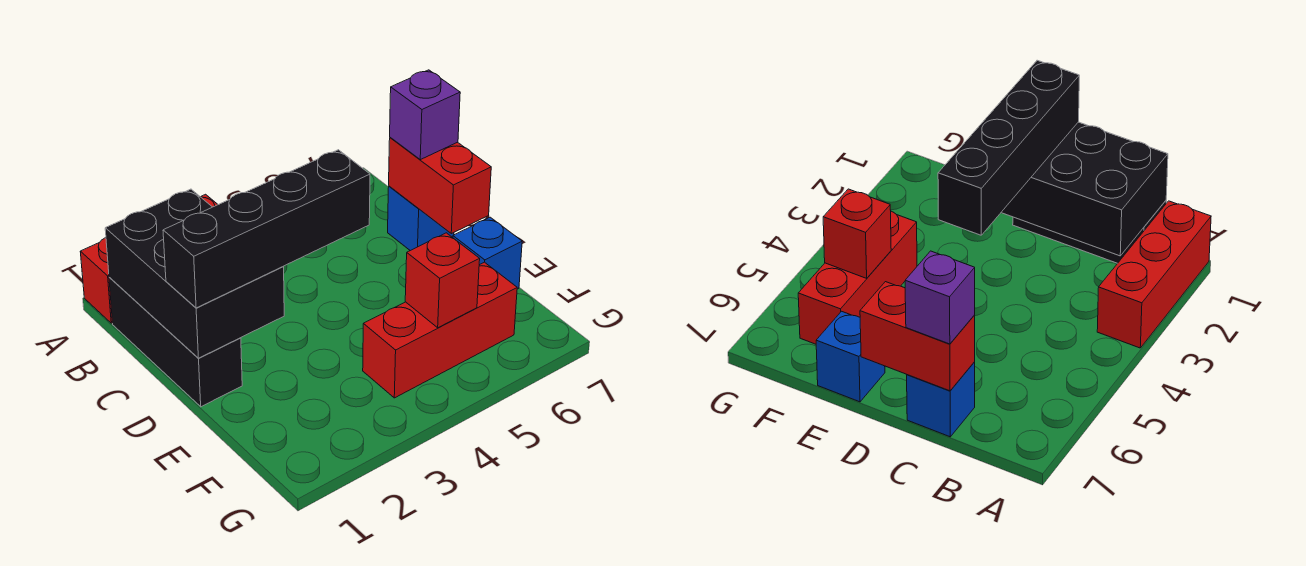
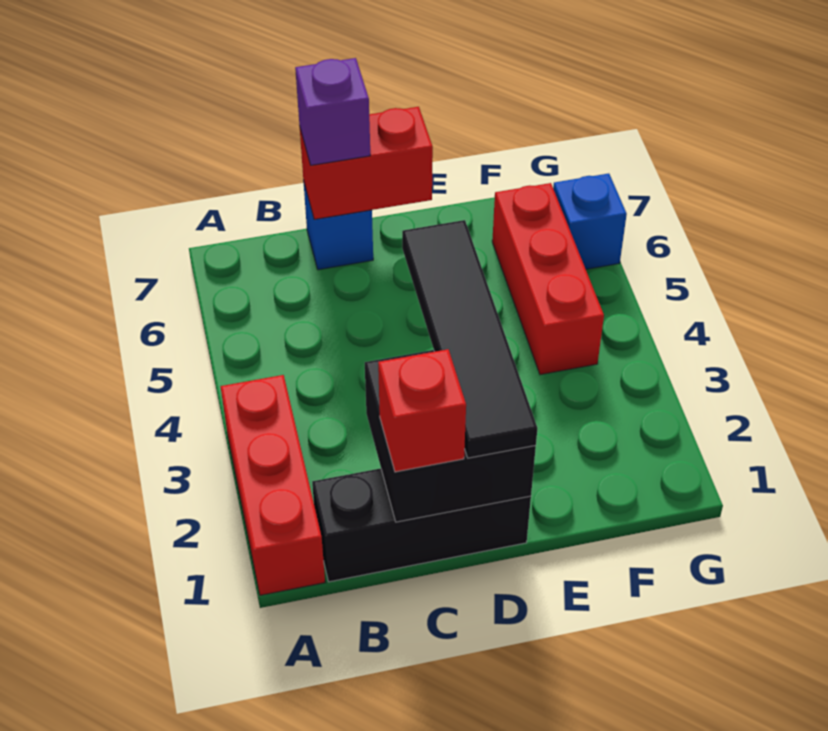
black brick B1:D2 level 2 -> black brick C1:D2 level 2
black brick D1:D4 level 3 -> black tile D1:D4 level 3
blue brick E7 level 1 -> blue brick G6 level 1
red brick F5 level 2 -> red brick C1 level 3

